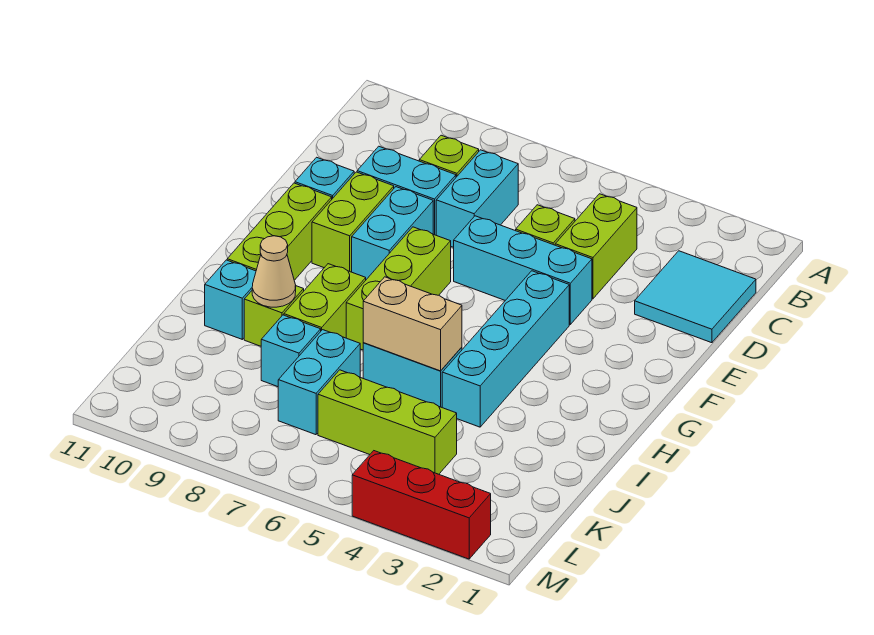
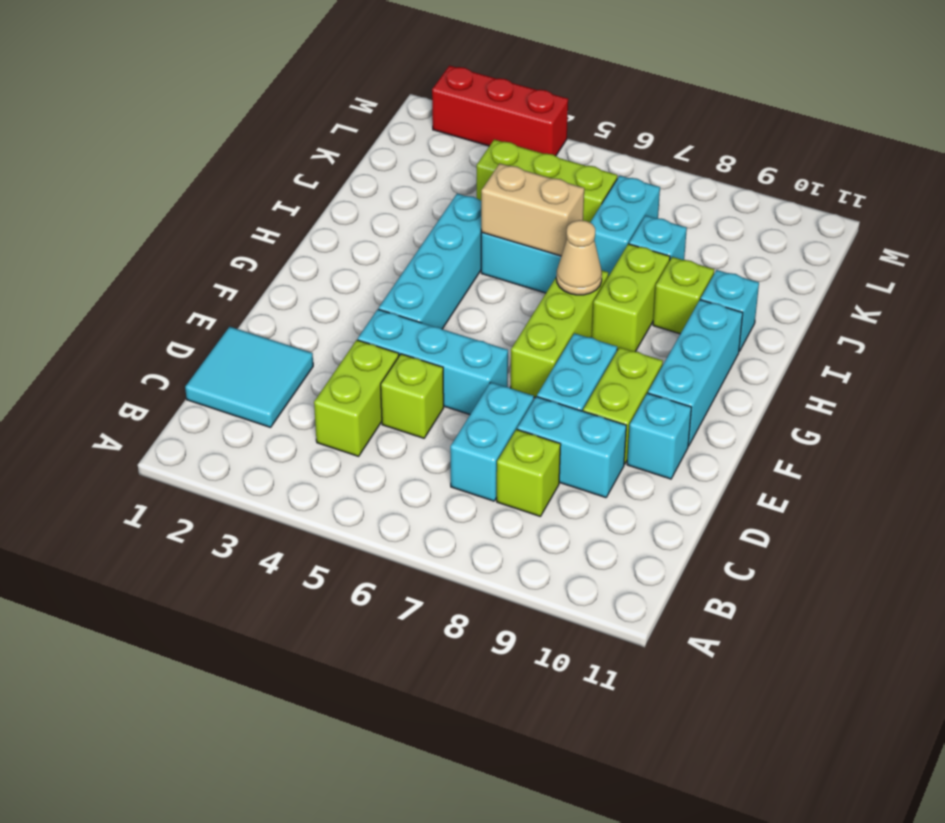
lime brick F10:H10 level 1 -> cyan brick F10:H10 level 1
tan cone I9 level 2 -> tan cone H7 level 2

